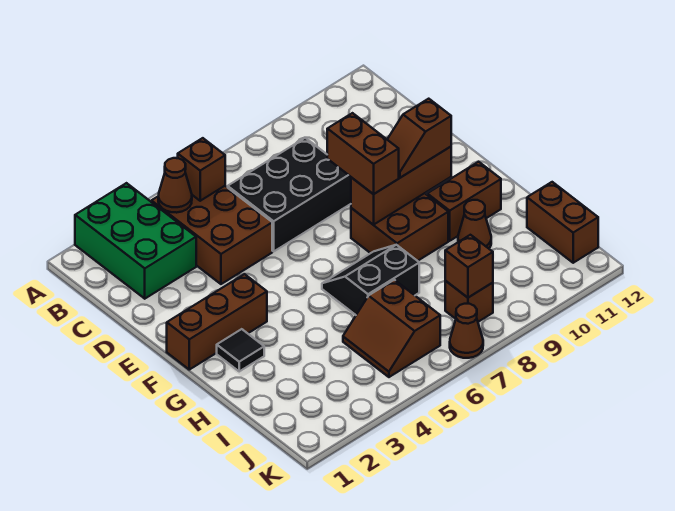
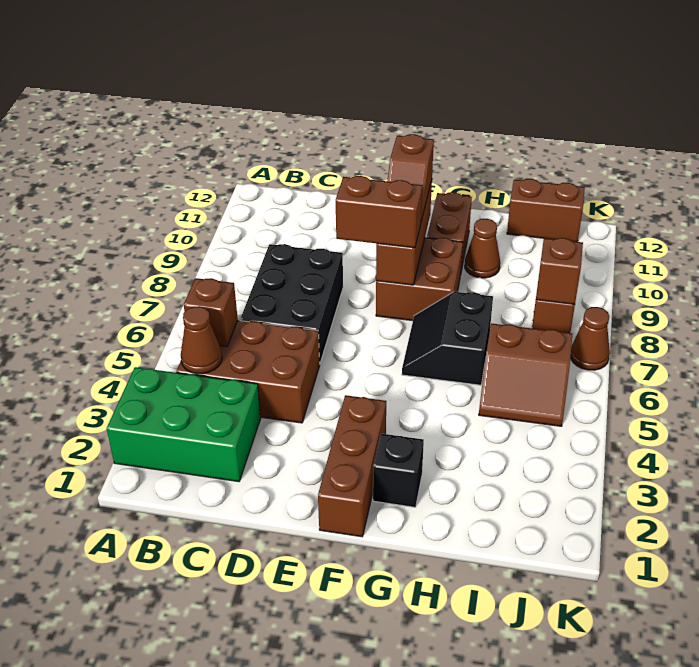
black tile G2 level 1 -> black brick G2 level 1

